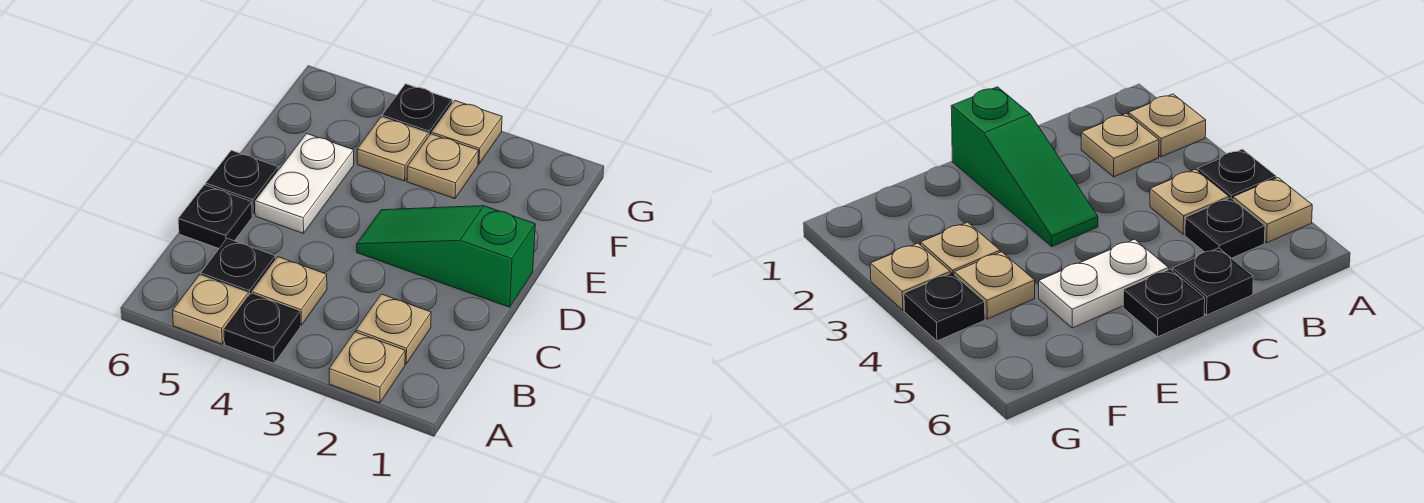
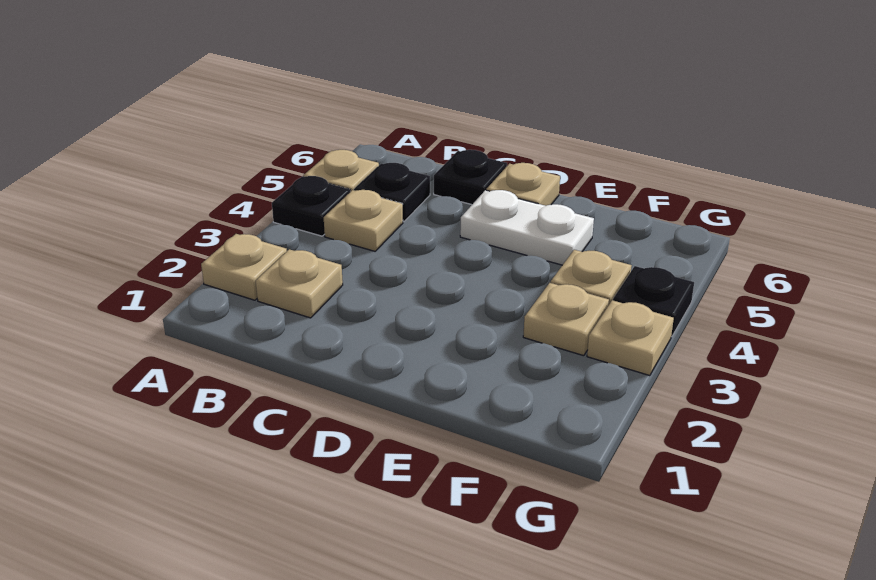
green slope D1:D3 level 1 top 1 -> none
black plate D6 level 1 -> tan plate D6 level 1

